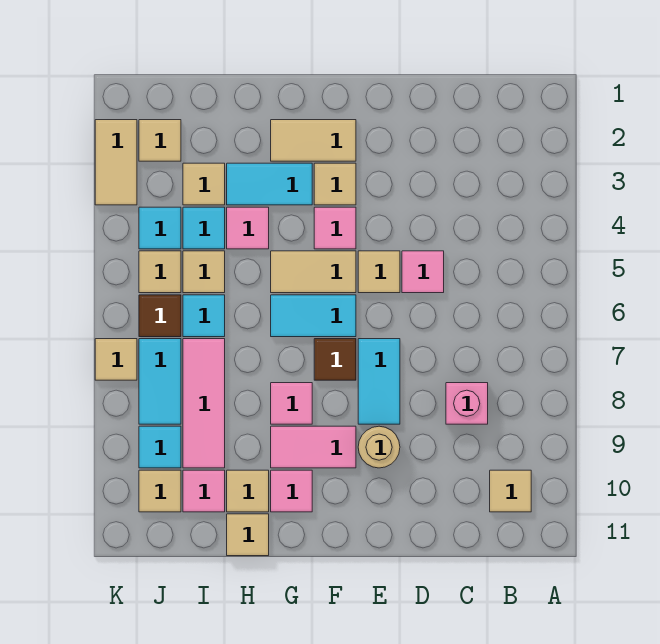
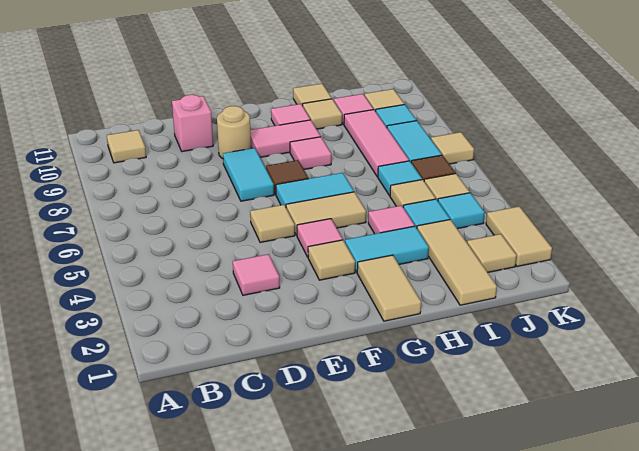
pink brick C8 level 1 -> pink brick D10 level 1
pink tile D5 level 1 -> pink tile D3 level 1
tan tile F2:G2 level 1 -> tan tile G1:G2 level 1
tan tile I3 level 1 -> tan tile I1:I3 level 1

